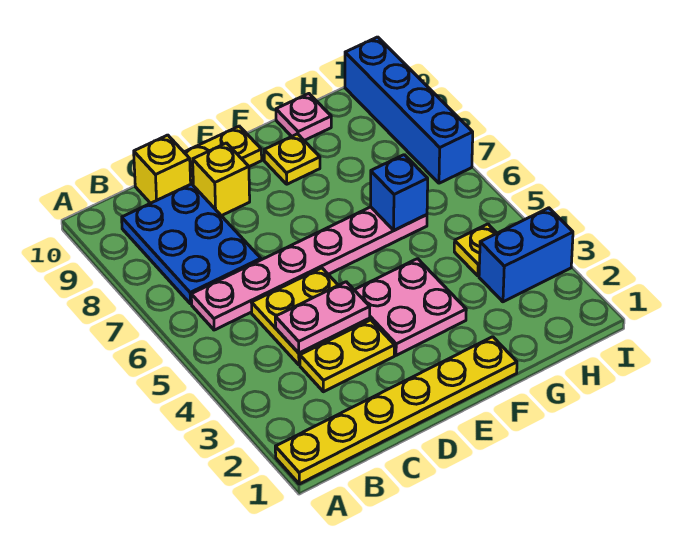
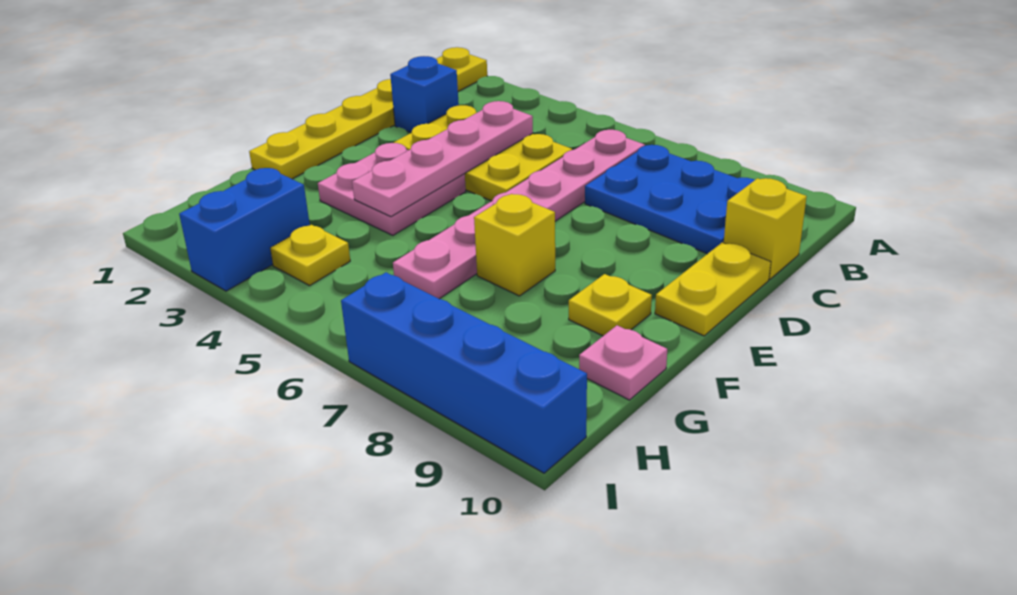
pink plate C4:D4 level 2 -> pink plate C4:F4 level 2
yellow brick D9 level 1 -> yellow brick F7 level 1
blue brick G6 level 2 -> blue brick C2 level 1

